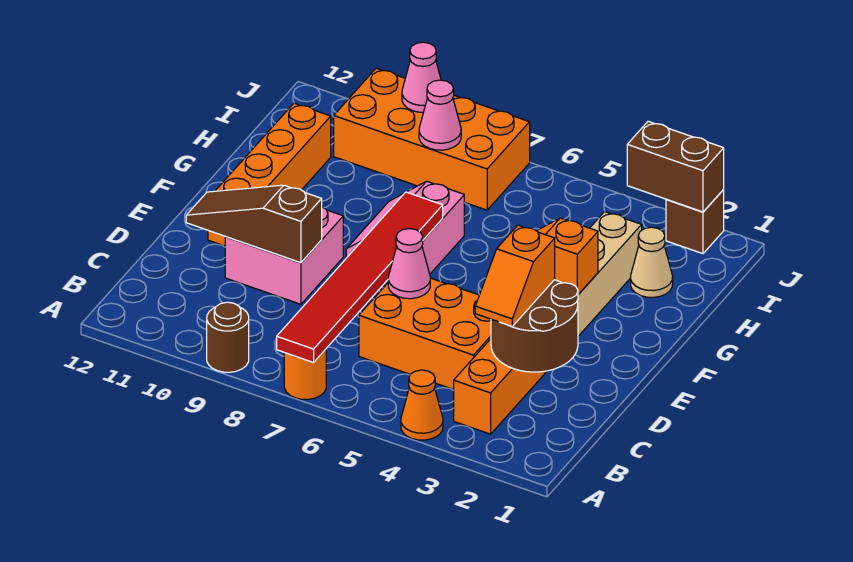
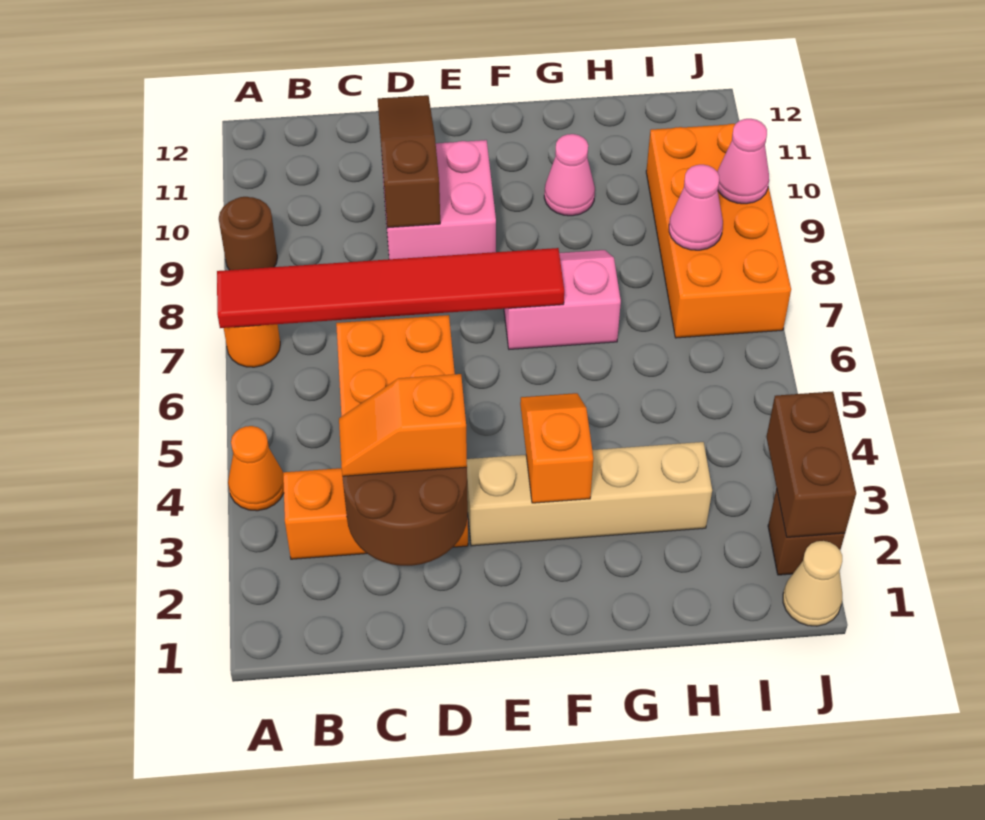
pink cone D6 level 2 -> pink cone G10 level 1
orange brick E11:H11 level 1 -> none
tan cone H2 level 1 -> tan cone J1 level 1

